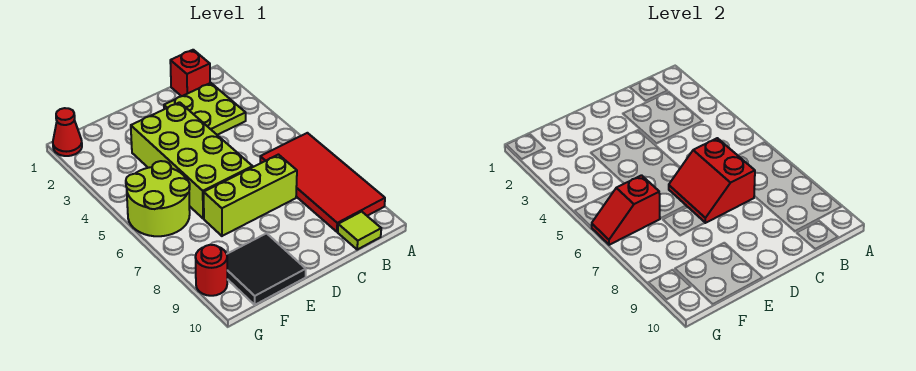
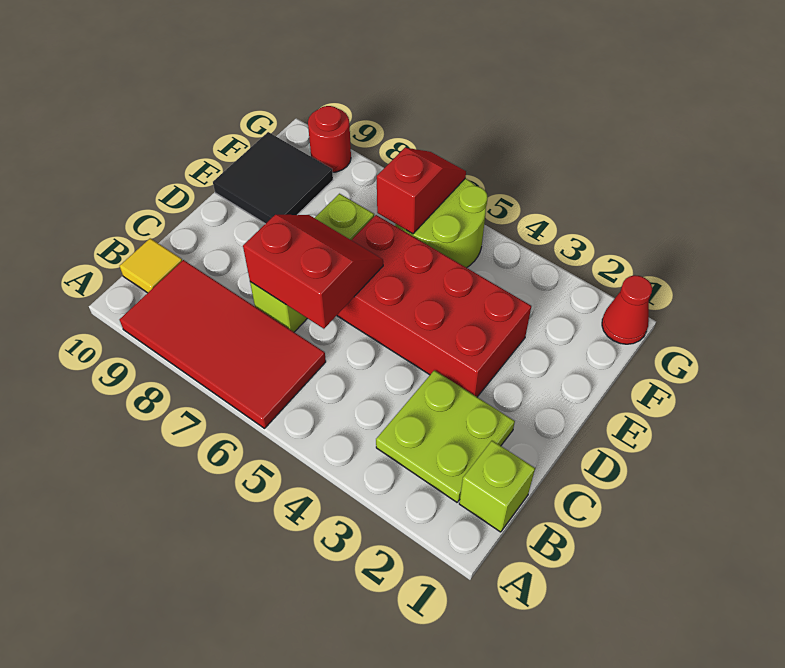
red brick B1 level 1 -> lime brick B1 level 1
lime tile B10 level 1 -> yellow tile B10 level 1
lime brick D3:E6 level 1 -> red brick D3:E6 level 1

